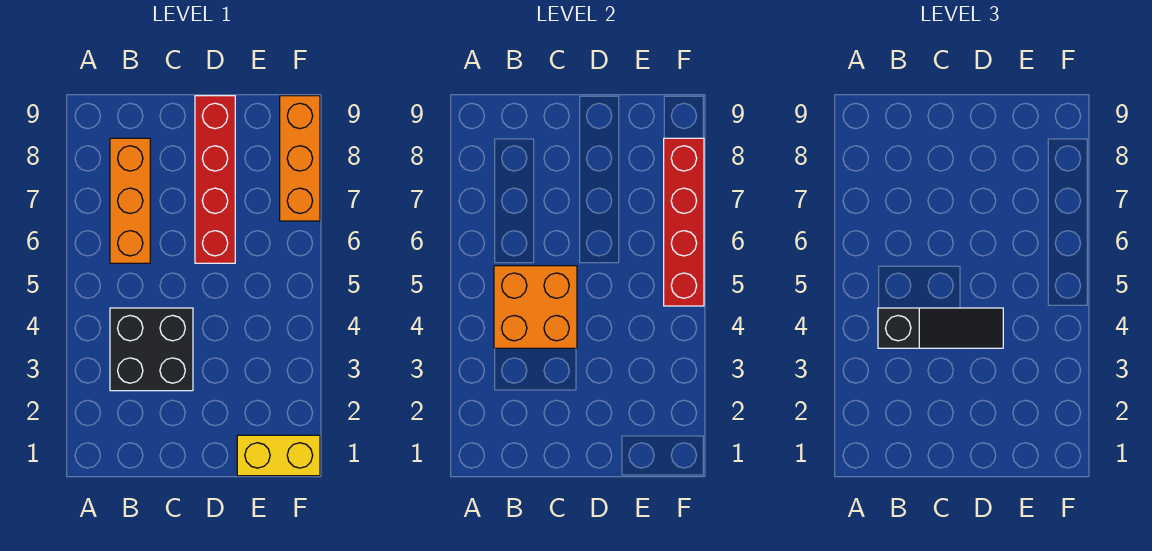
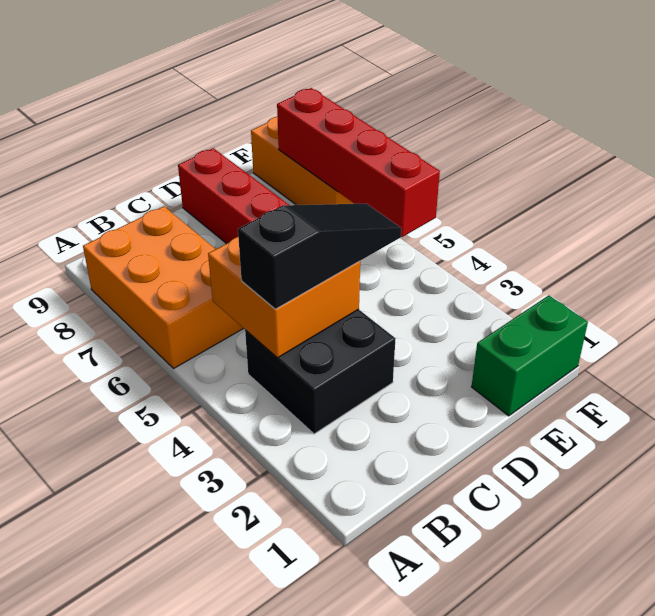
orange brick B6:B8 level 1 -> orange brick A6:B8 level 1
yellow brick E1:F1 level 1 -> green brick E1:F1 level 1

